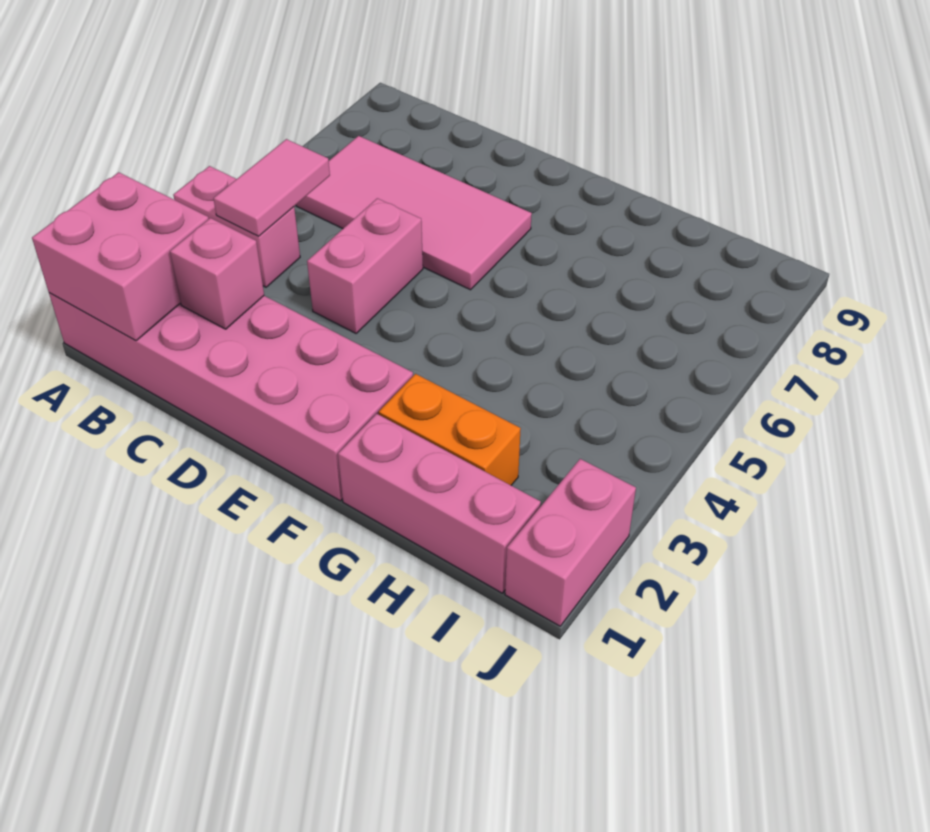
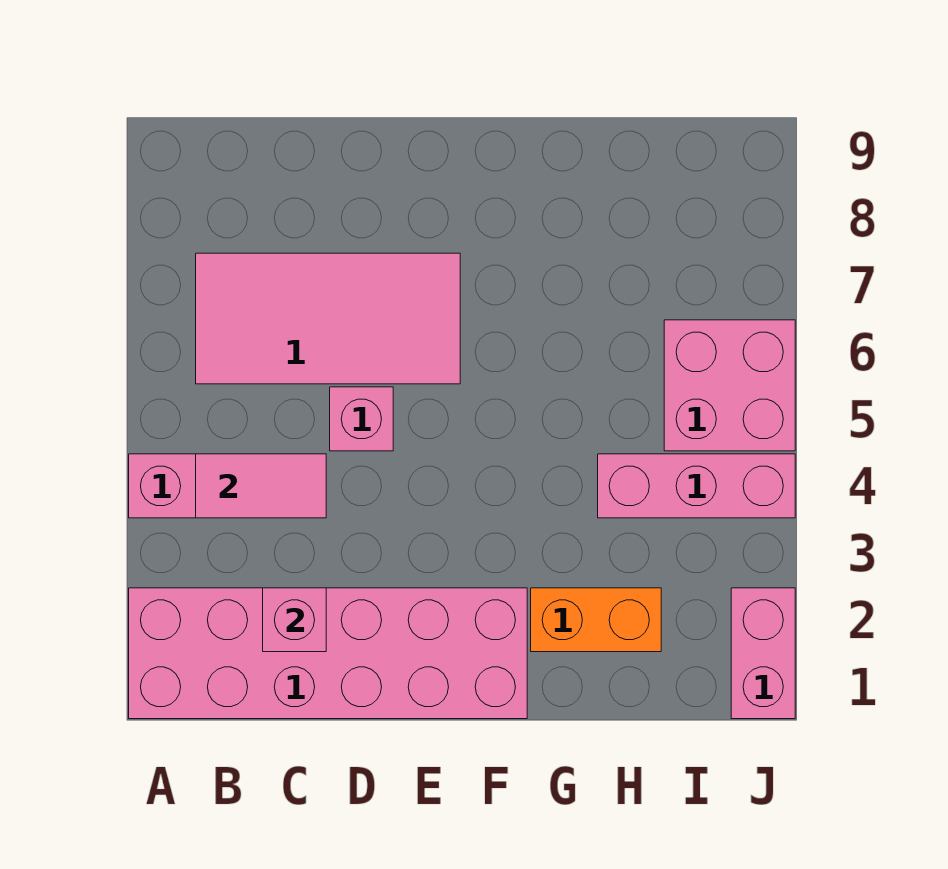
pink brick A1:B2 level 2 -> pink brick I5:J6 level 1
pink tile B4:B5 level 2 -> pink tile B4:C4 level 2
pink brick D4:D5 level 1 -> pink brick D5 level 1
pink brick G1:I1 level 1 -> pink brick H4:J4 level 1

